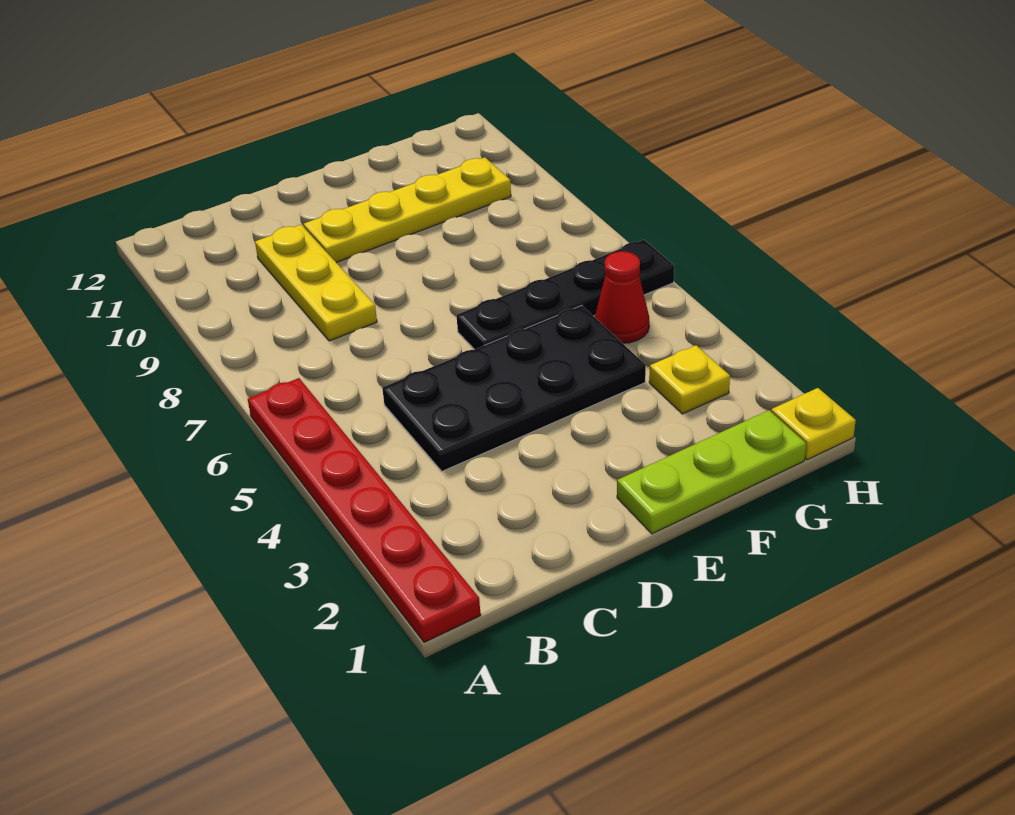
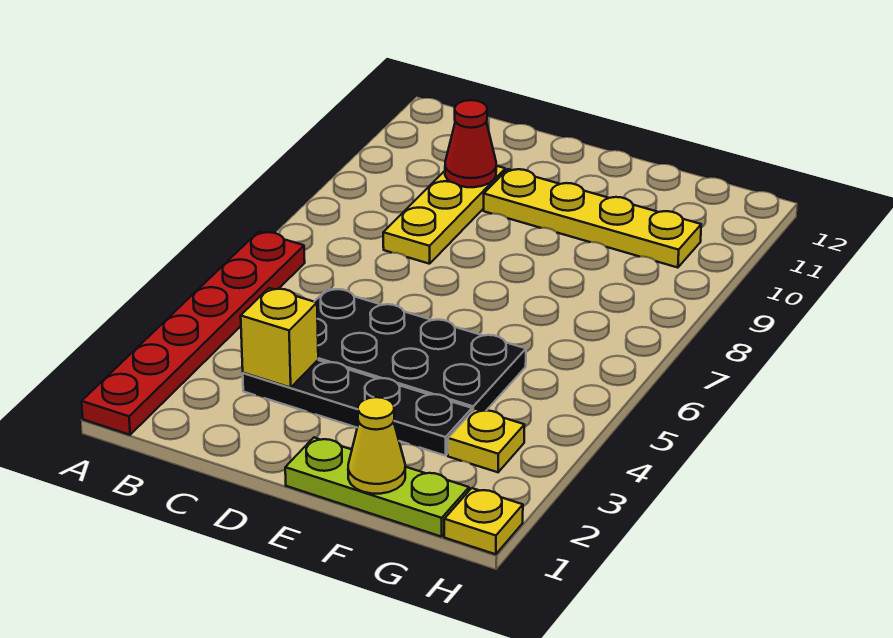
none -> yellow brick C3 level 2
black plate E6:H6 level 1 -> black plate C3:F3 level 1
none -> yellow cone F1 level 2
red cone G5 level 1 -> red cone C10 level 2

